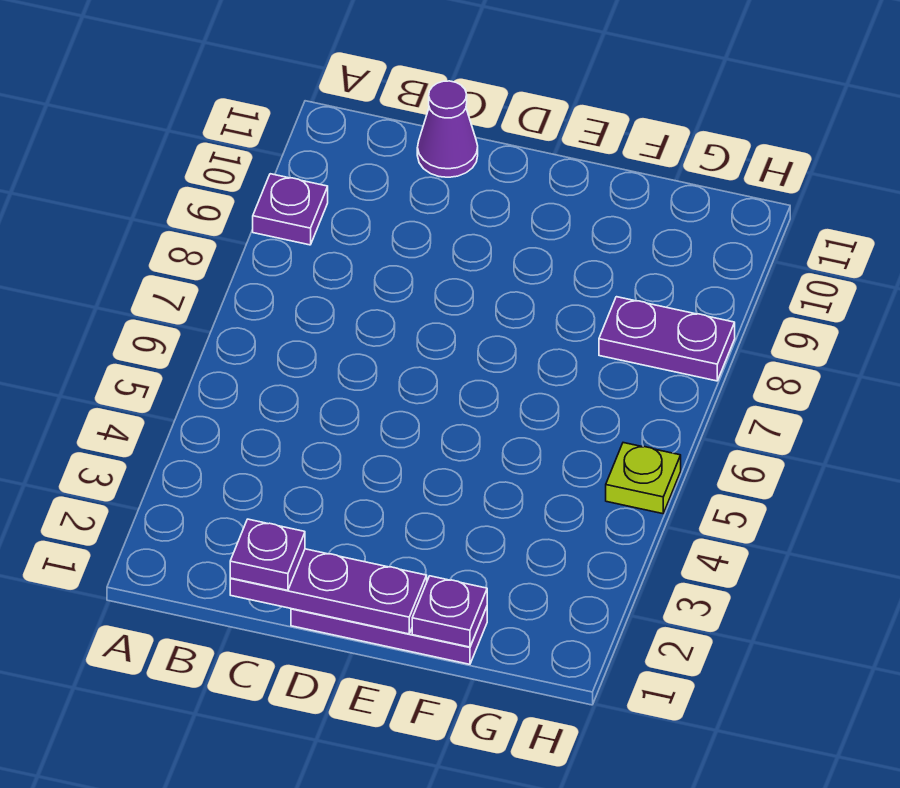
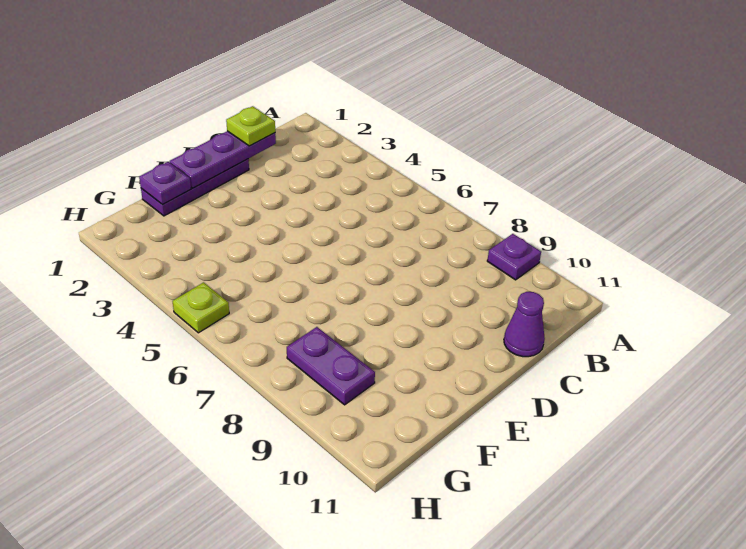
purple plate C1 level 3 -> lime plate C1 level 3
purple plate G8:H8 level 1 -> purple plate G8:G9 level 1

